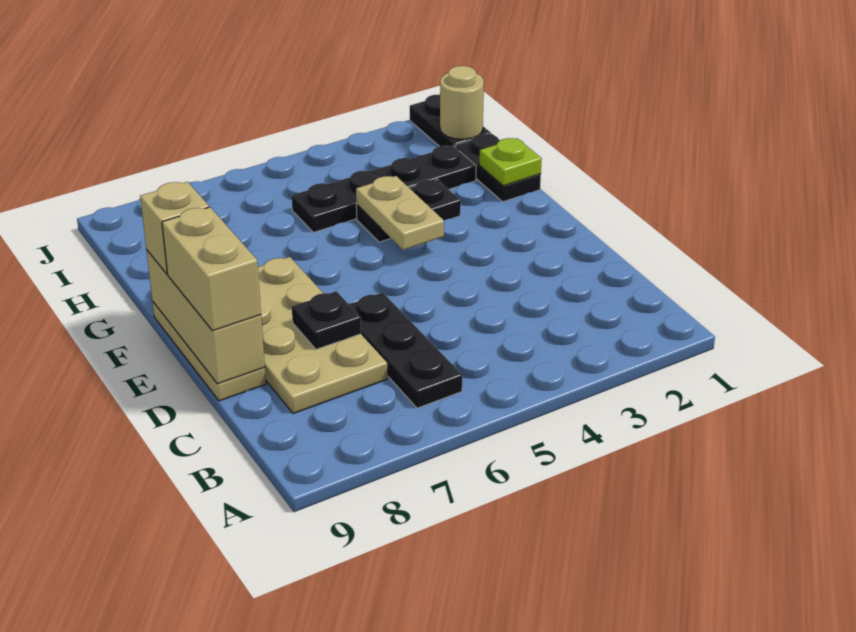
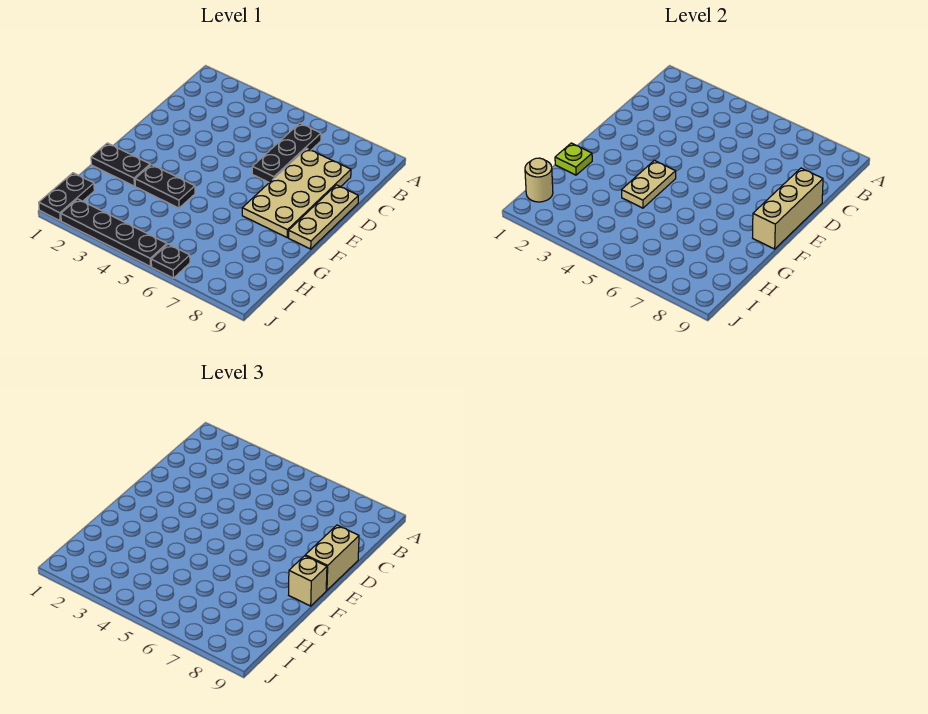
black plate D7 level 2 -> black plate J6 level 1
black plate G1:H1 level 1 -> black plate G1:G2 level 1
black plate H2:H5 level 1 -> black plate J2:J5 level 1

